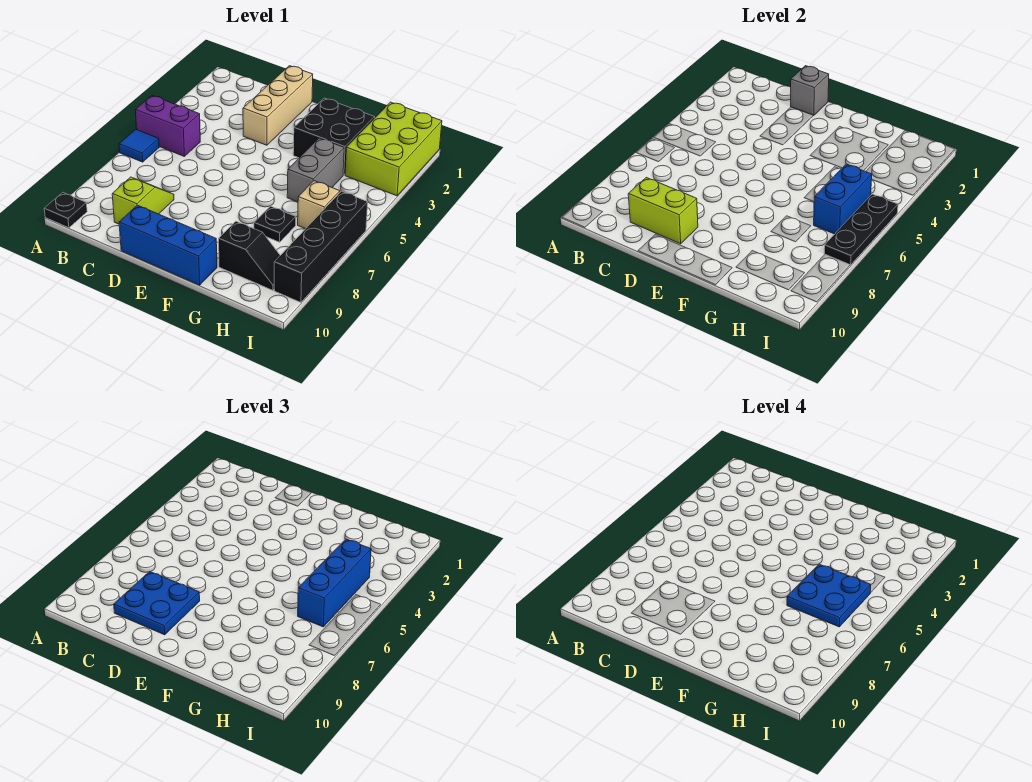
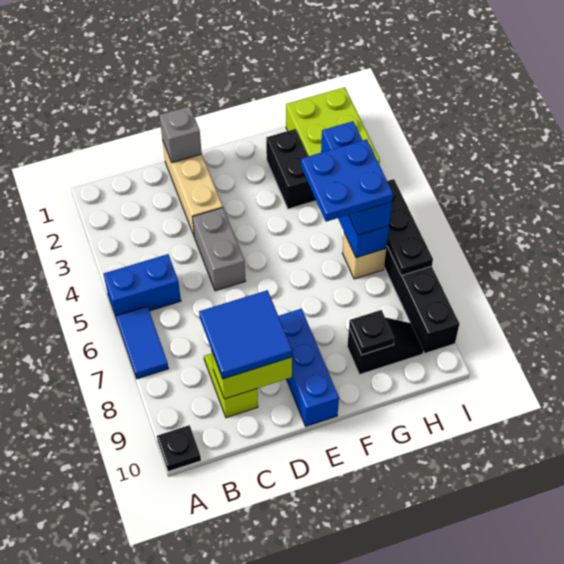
purple brick A5:B5 level 1 -> blue brick A5:B5 level 1
blue tile A6 level 1 -> blue tile A6:A7 level 1
blue plate C8:D9 level 3 -> blue tile C8:D9 level 3
blue brick D10:F10 level 1 -> blue brick E8:E10 level 1
black brick F2:G3 level 1 -> black brick G2:G3 level 1
grey brick G4:G5 level 1 -> grey brick D4:D5 level 1
black plate G7 level 1 -> black plate G9 level 2

